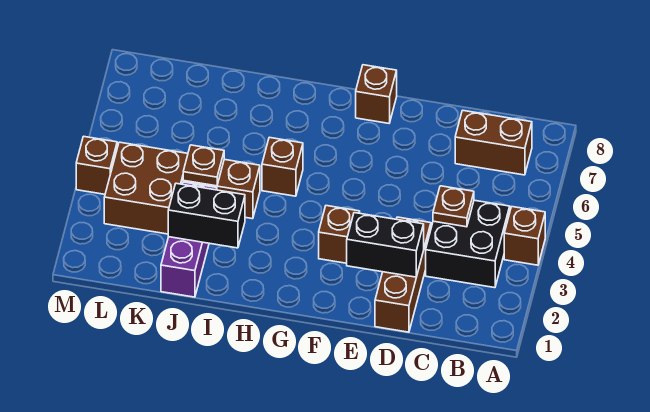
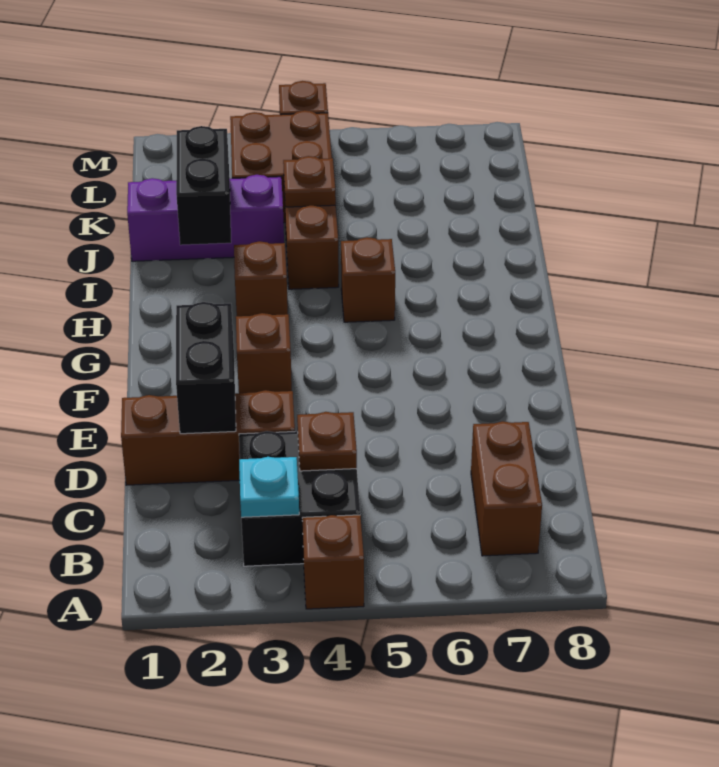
none -> cyan plate B3 level 2
brown brick F8 level 1 -> brown brick H3 level 1

